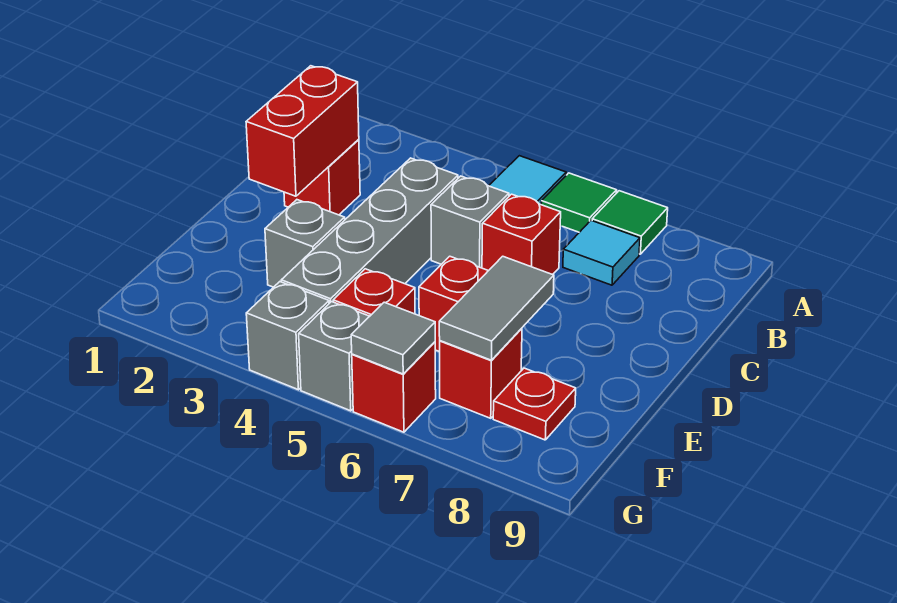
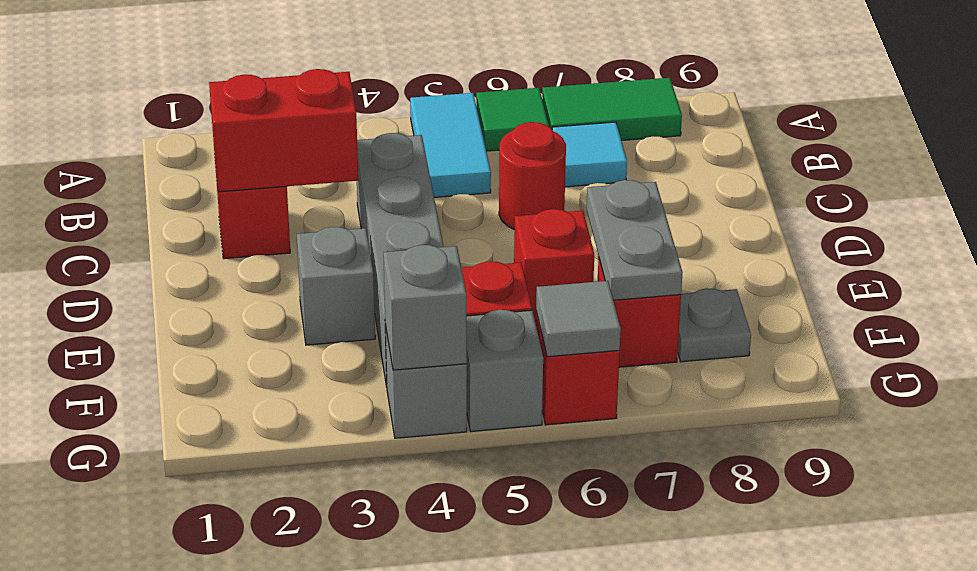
green tile A7 level 1 -> green tile A7:A8 level 1
red brick C2:D2 level 2 -> red brick C2:C3 level 2
grey brick C5 level 1 -> grey brick G4 level 2
red brick C6 level 1 -> red round brick C6 level 1
grey tile E7:F7 level 2 -> grey plate E7:F7 level 2
red plate F8 level 1 -> grey plate F8 level 1

